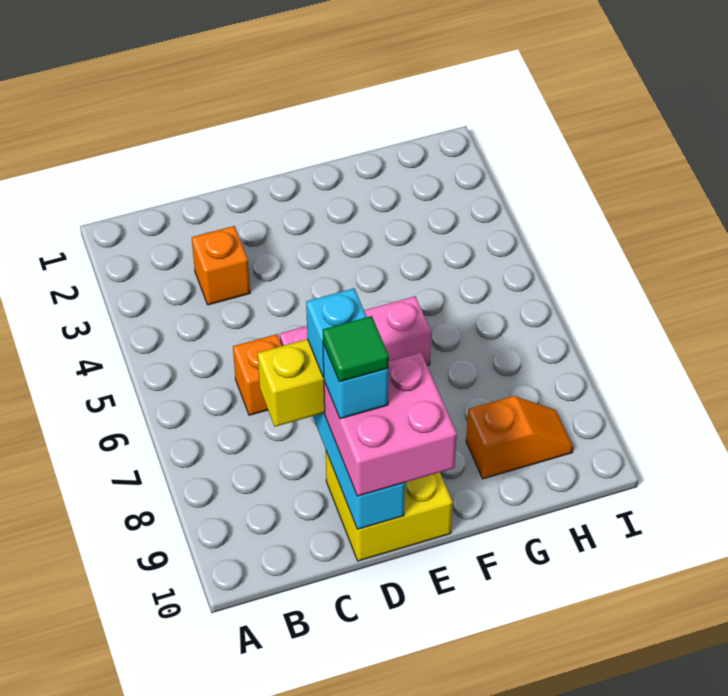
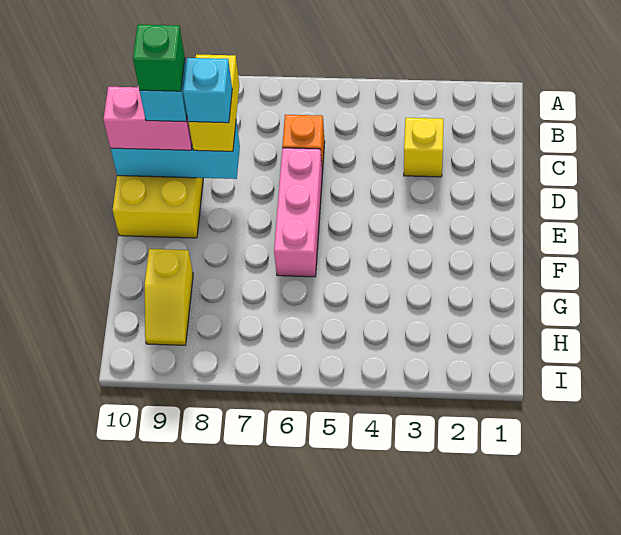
orange brick C3 level 1 -> yellow brick C3 level 1
pink brick D9:E10 level 3 -> pink brick D9:D10 level 3
green tile D9 level 5 -> green brick D9 level 5
orange slope G9:H9 level 1 top G -> yellow slope G9:H9 level 1 top G

